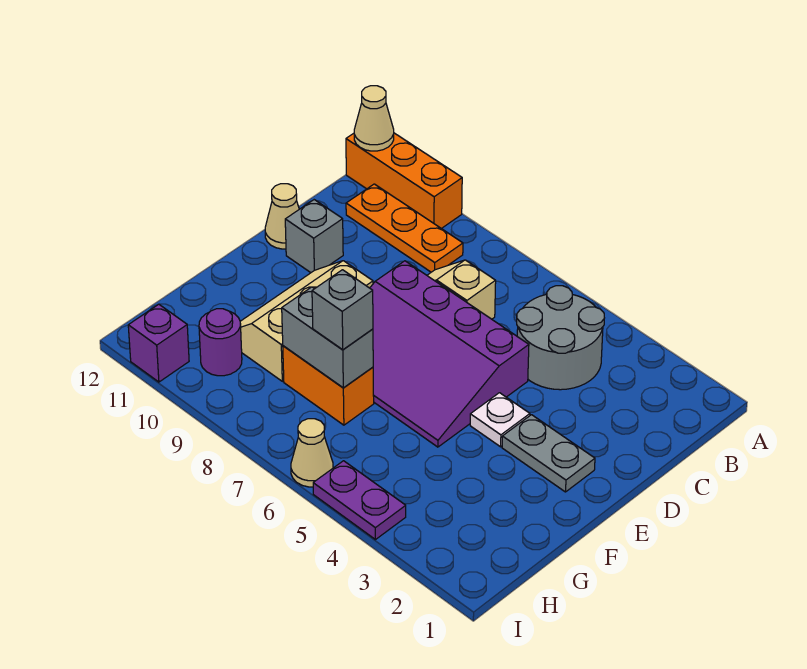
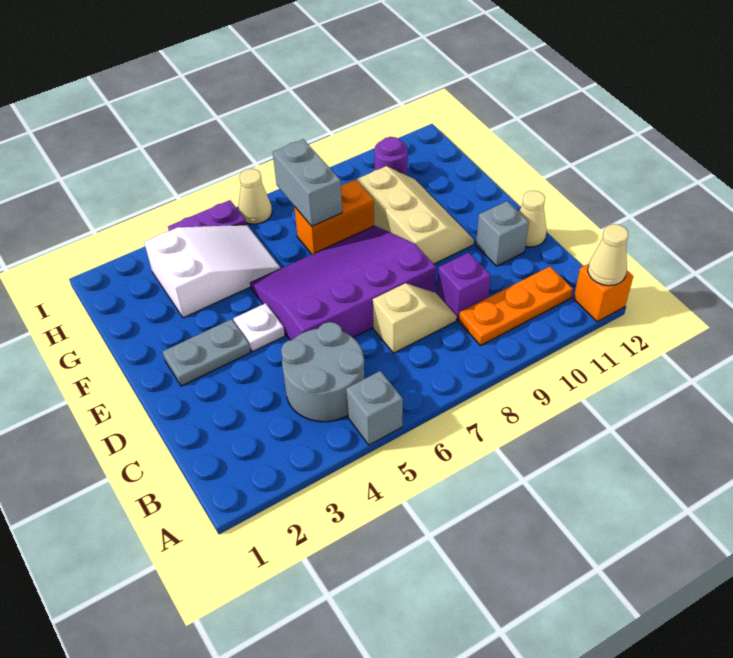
orange brick A10:A12 level 1 -> orange brick A12 level 1
none -> white slope G3:H5 level 1 top 3
grey brick G7:G8 level 2 -> grey brick G7:H7 level 2
grey brick G7 level 3 -> grey brick A5 level 1
purple brick I11 level 1 -> purple brick C9 level 1

